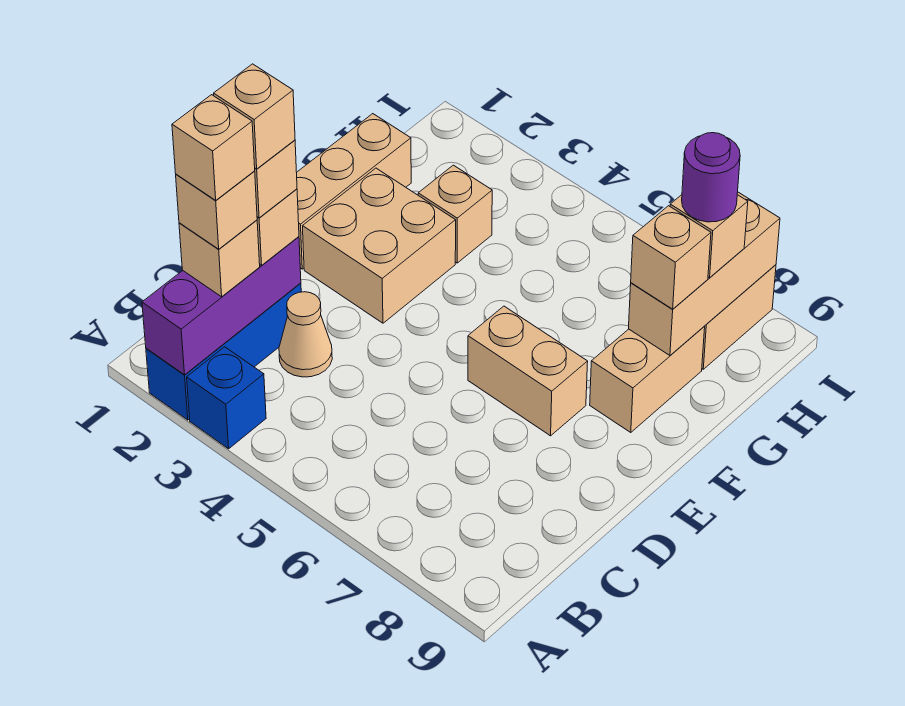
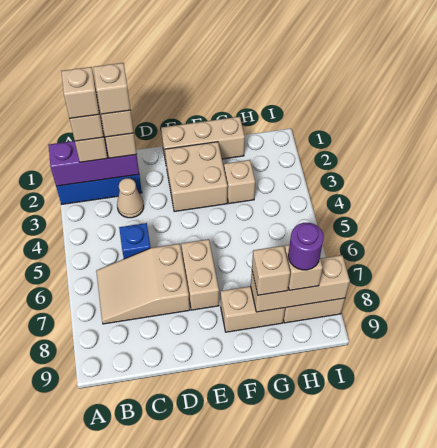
blue brick A3 level 1 -> blue brick C5 level 1
none -> tan slope B6:D7 level 1 top D

